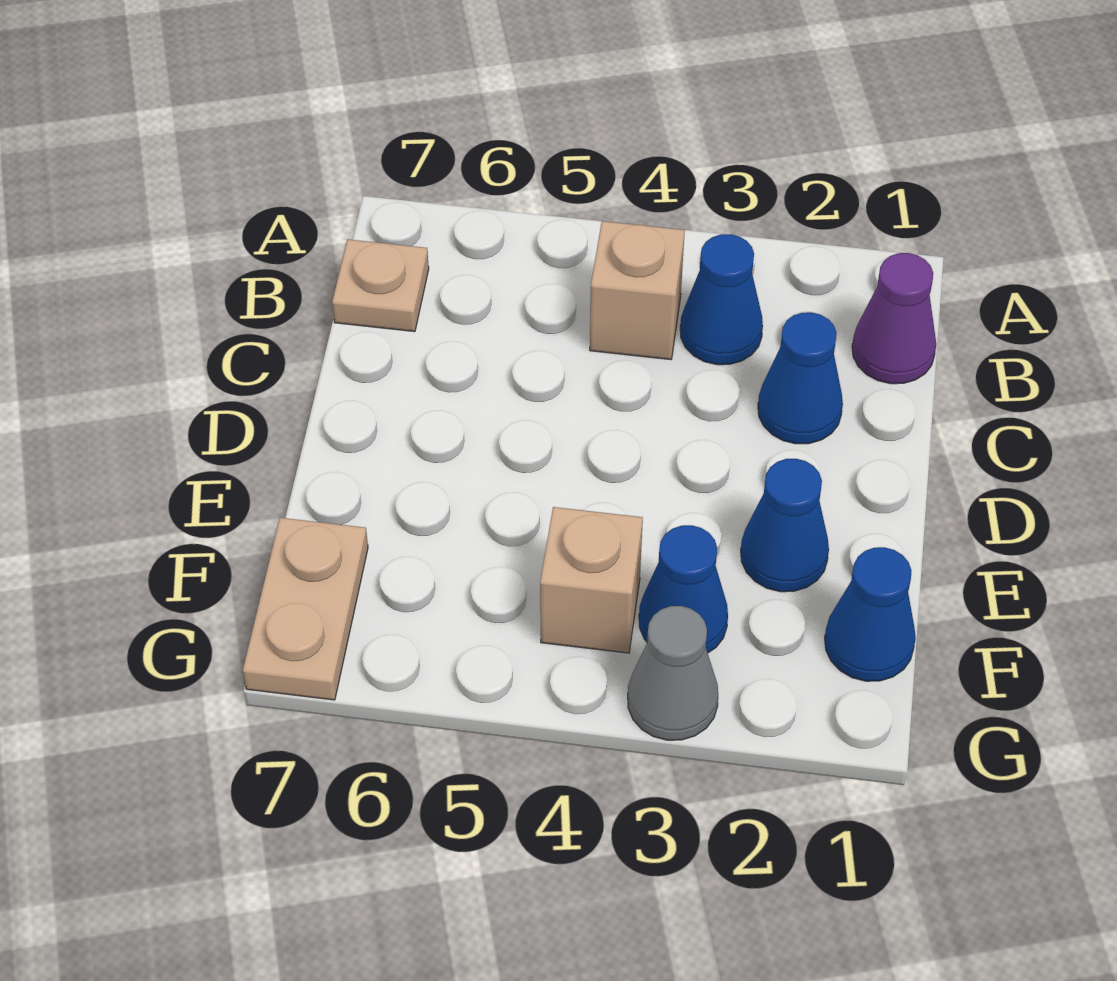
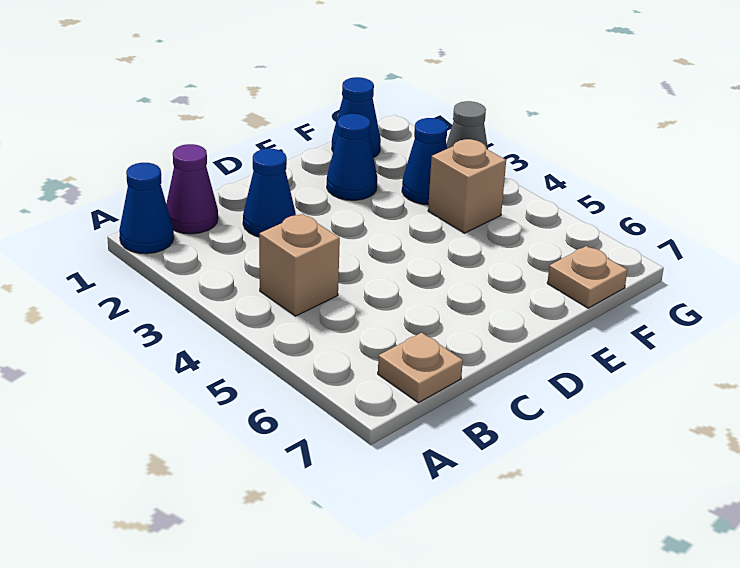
blue cone B3 level 1 -> blue cone A1 level 1
tan plate F7:G7 level 1 -> tan plate F7 level 1

